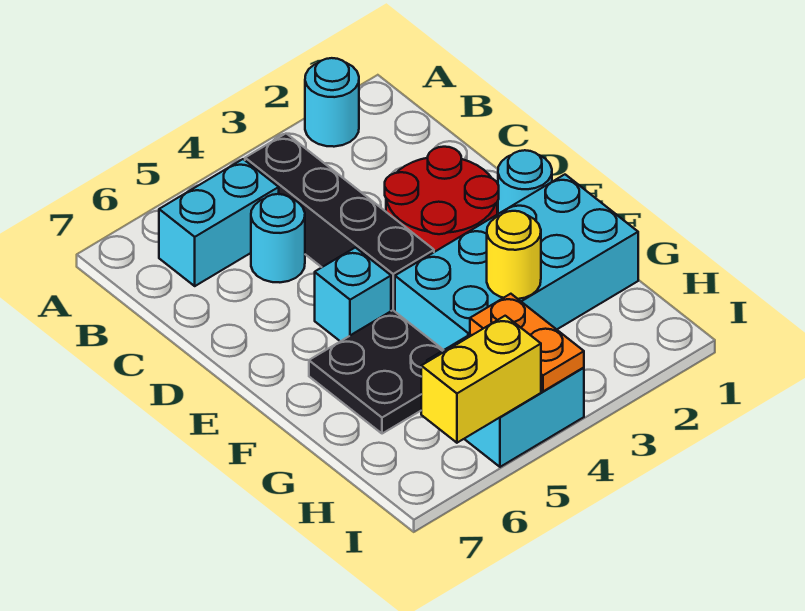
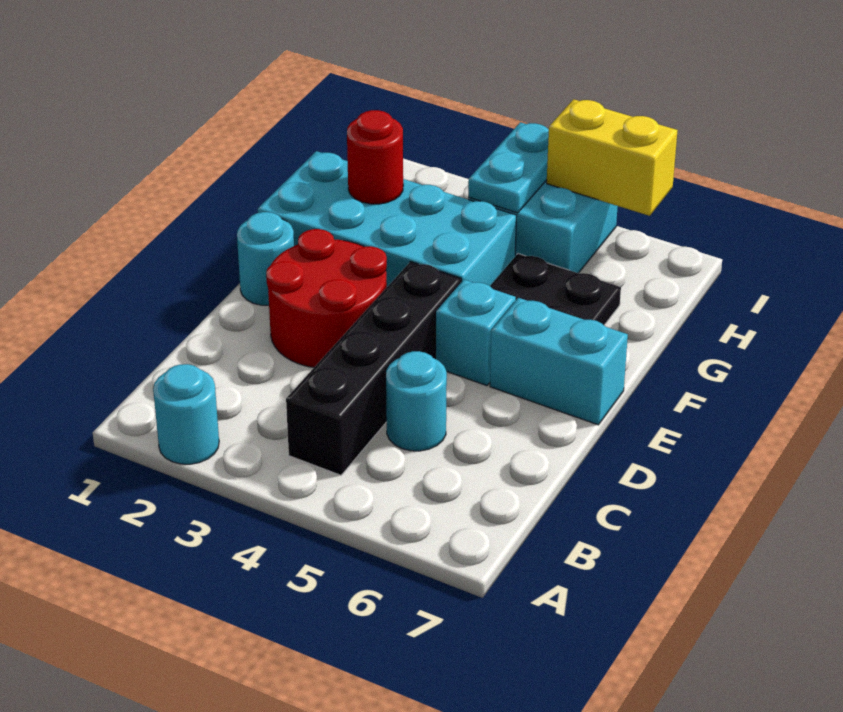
cyan brick B5:B6 level 1 -> cyan brick E6:E7 level 1
none -> red round brick G2 level 2
yellow round brick G3 level 2 -> none
orange plate H4:I4 level 2 -> cyan plate H4:I4 level 2

